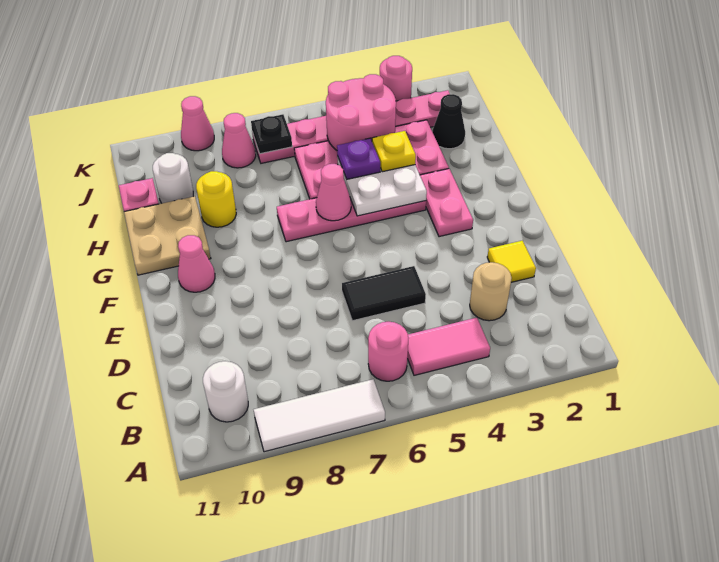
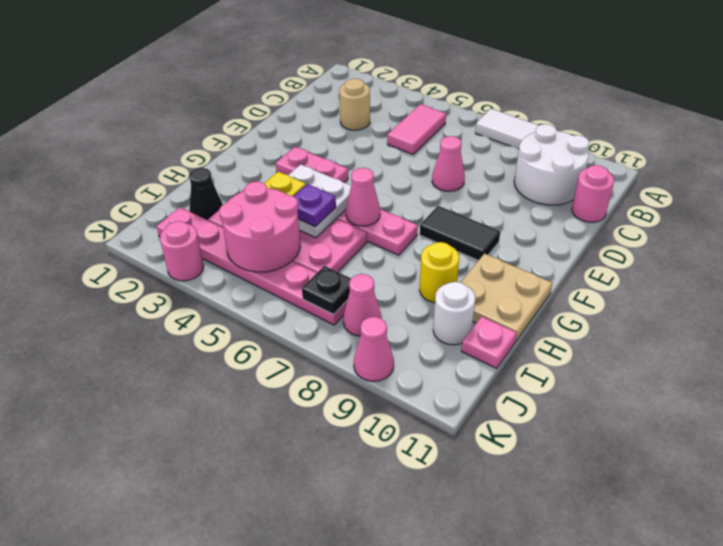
pink tile B4:B5 level 1 -> pink tile B5:C5 level 1
pink round brick B6 level 1 -> pink round brick C11 level 1
white round brick B10 level 1 -> white round brick B9:C10 level 1
yellow tile D2 level 1 -> none
black tile D5:D6 level 1 -> black tile F8:F9 level 1
pink plate F3:G3 level 1 -> pink plate F3:F4 level 1
pink cone F10 level 1 -> pink cone D7 level 1

